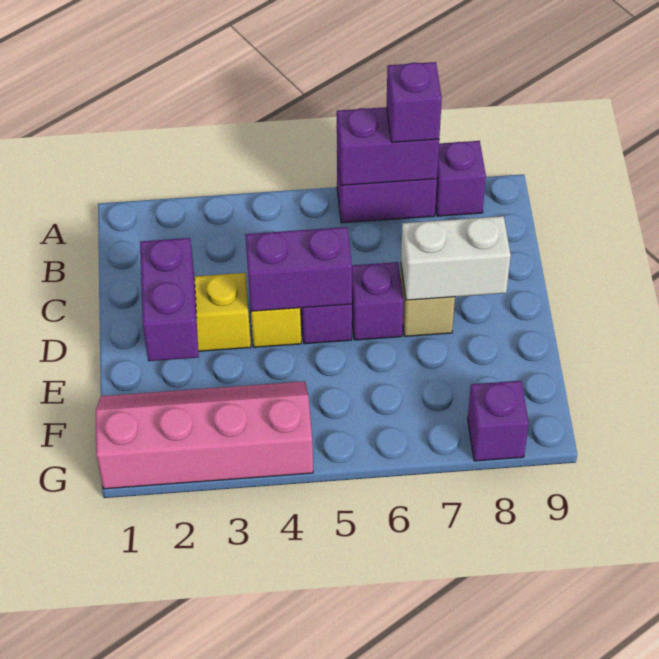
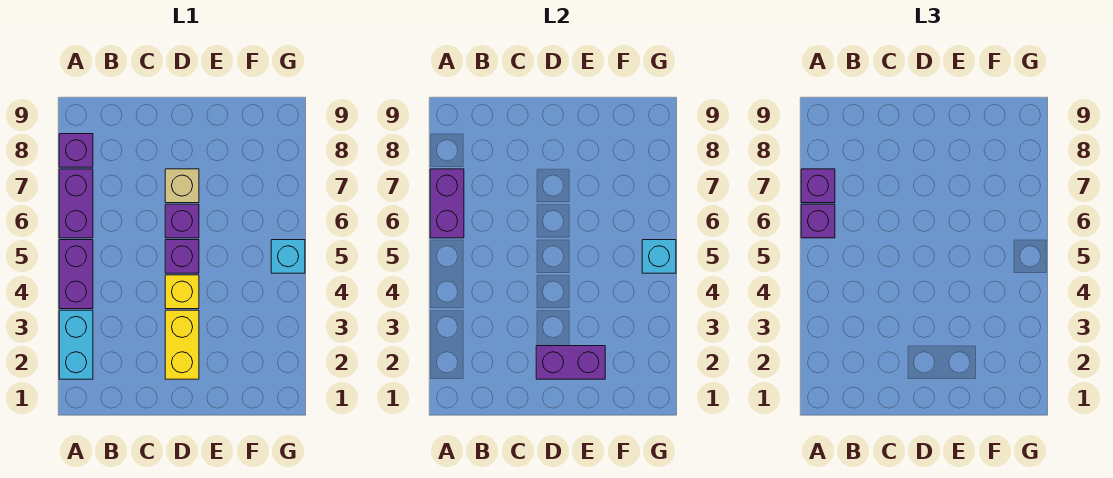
none -> cyan brick A2:A3 level 1
purple brick D4:D5 level 2 -> purple brick A4:A5 level 1
white brick D7:D8 level 2 -> none
pink slope F1:G4 level 1 top G -> none
none -> cyan brick G5 level 1
none -> cyan brick G5 level 2
purple brick G8 level 1 -> purple brick A6 level 3

